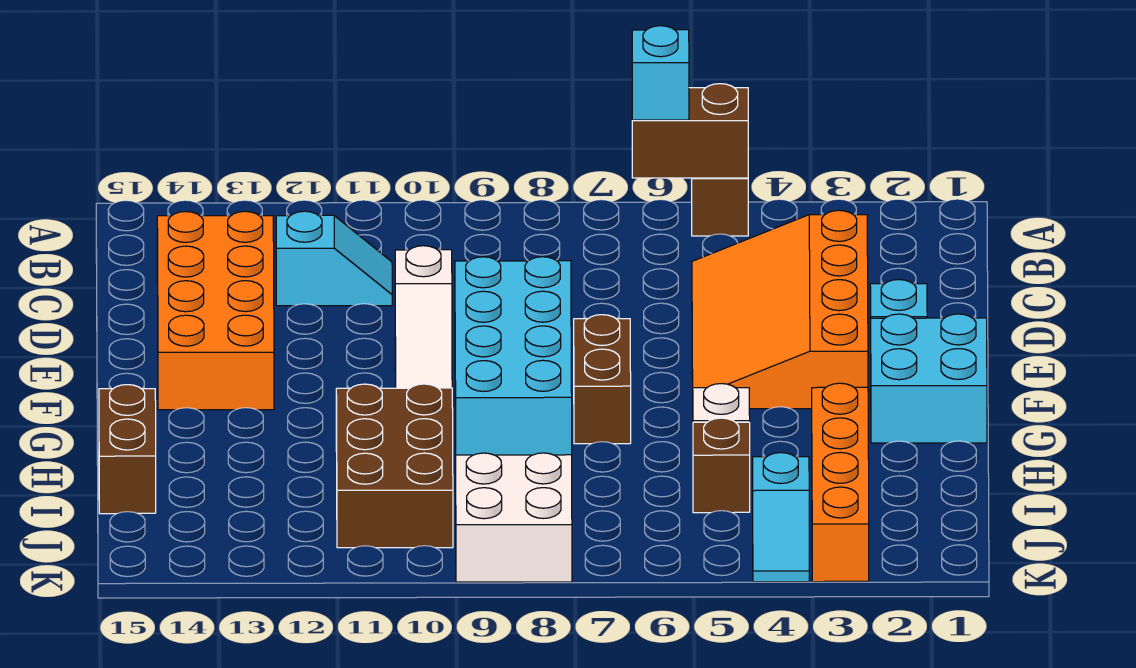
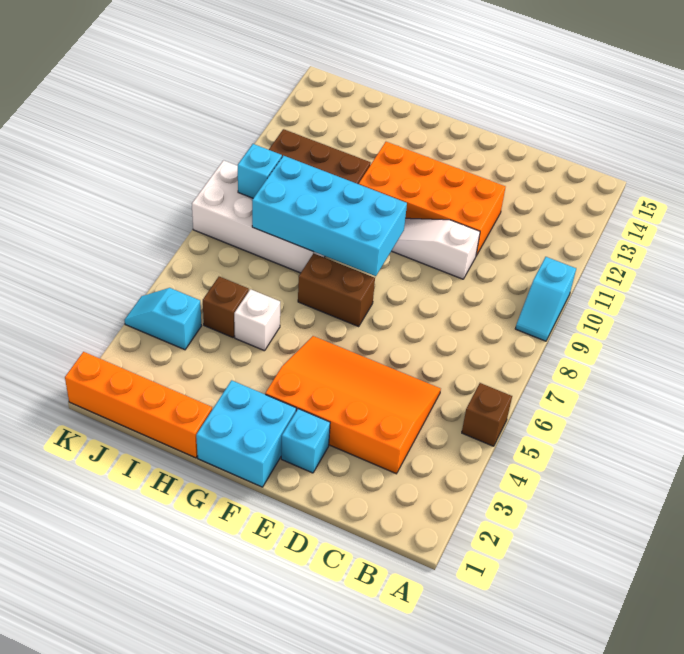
brown brick A5:A6 level 2 -> none
cyan brick A6 level 3 -> cyan brick J9 level 2
cyan slope C11:C12 level 1 top 12 -> cyan slope A9:A10 level 1 top 10
orange brick C13:F14 level 1 -> orange brick D11:G12 level 1
orange brick H3:K3 level 1 -> orange brick H1:K1 level 1
brown brick H15:I15 level 1 -> none

